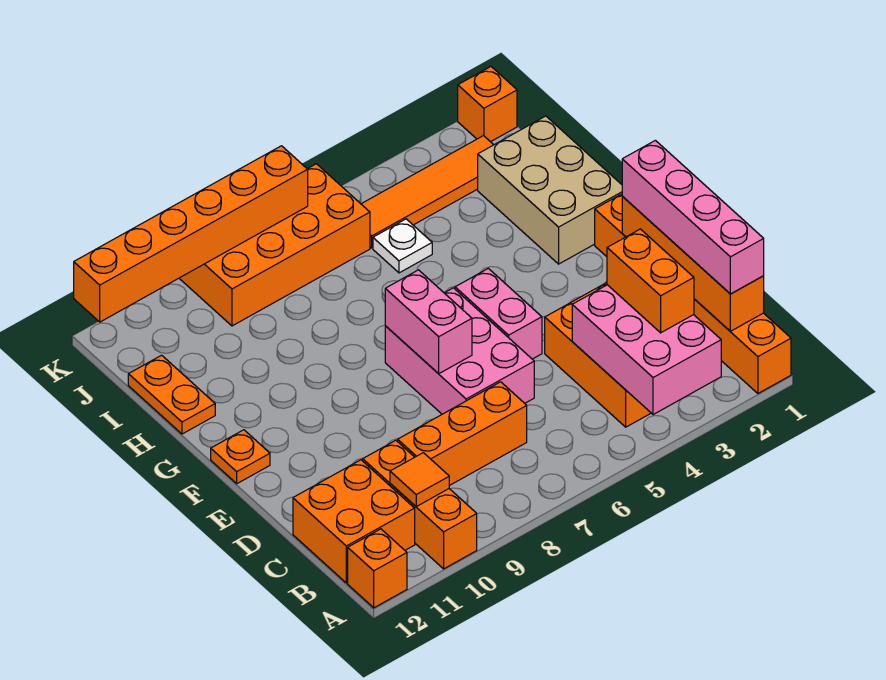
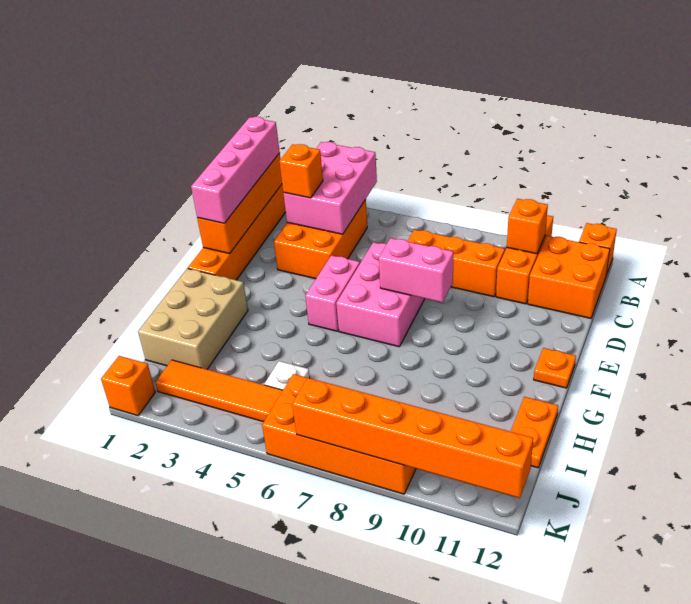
orange brick B3:C3 level 3 -> orange brick C3 level 3
orange tile B10 level 2 -> orange brick B10 level 2
pink brick E7:F7 level 2 -> pink brick E7:E8 level 2

